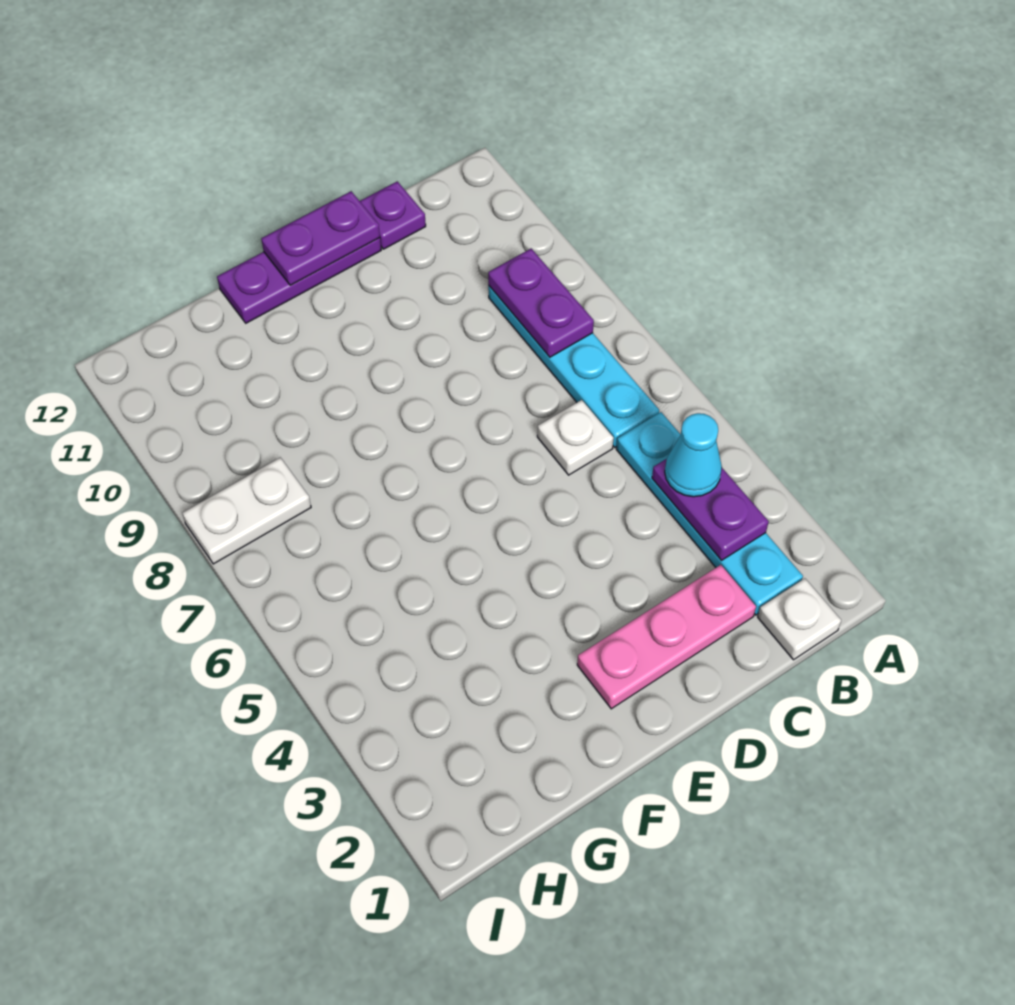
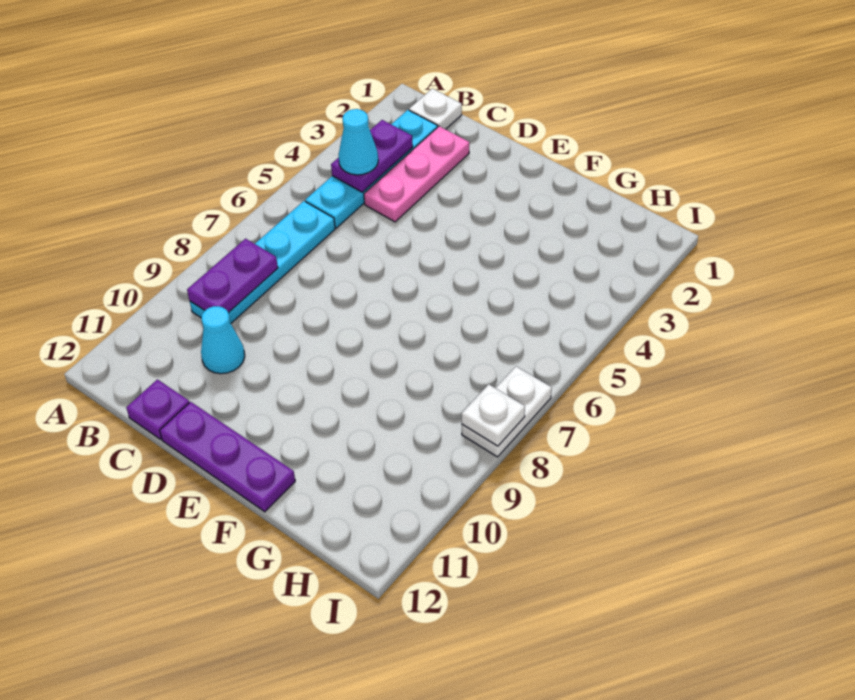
pink plate C2:E2 level 1 -> pink plate C2:C4 level 1
white plate C6 level 1 -> white plate I8 level 2
none -> cyan cone C10 level 1
purple plate D12:E12 level 2 -> none
white plate H8:I8 level 1 -> white plate I7:I8 level 1

